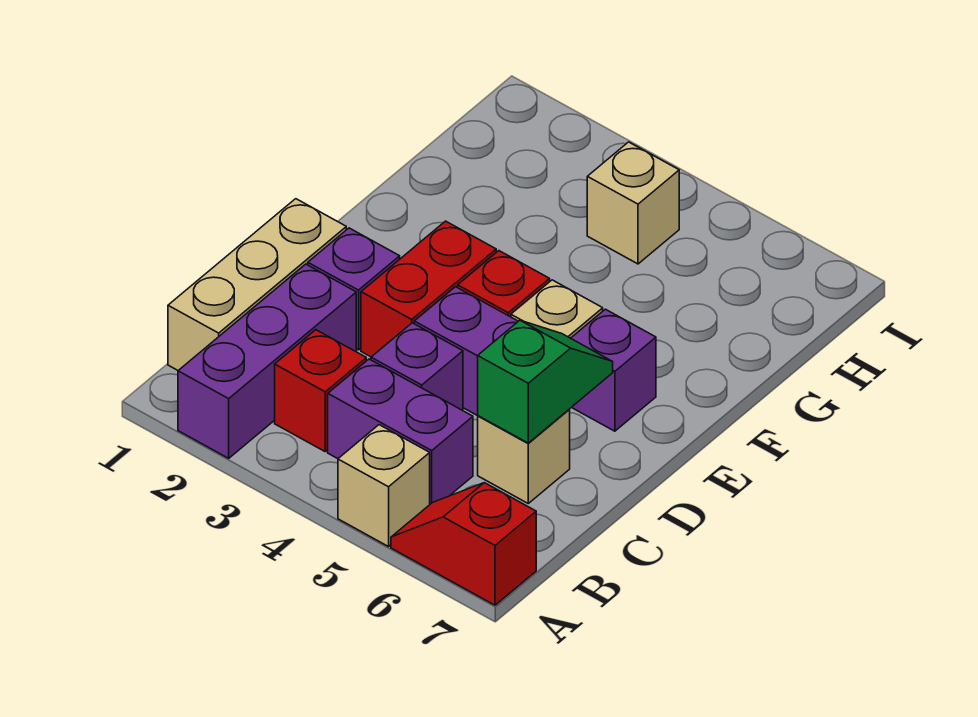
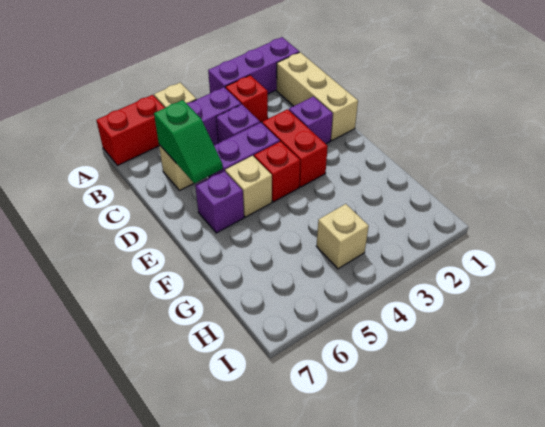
purple brick A2:C2 level 1 -> purple brick A1:A3 level 1
red slope A6:A7 level 1 top 7 -> red brick A6:A7 level 1

